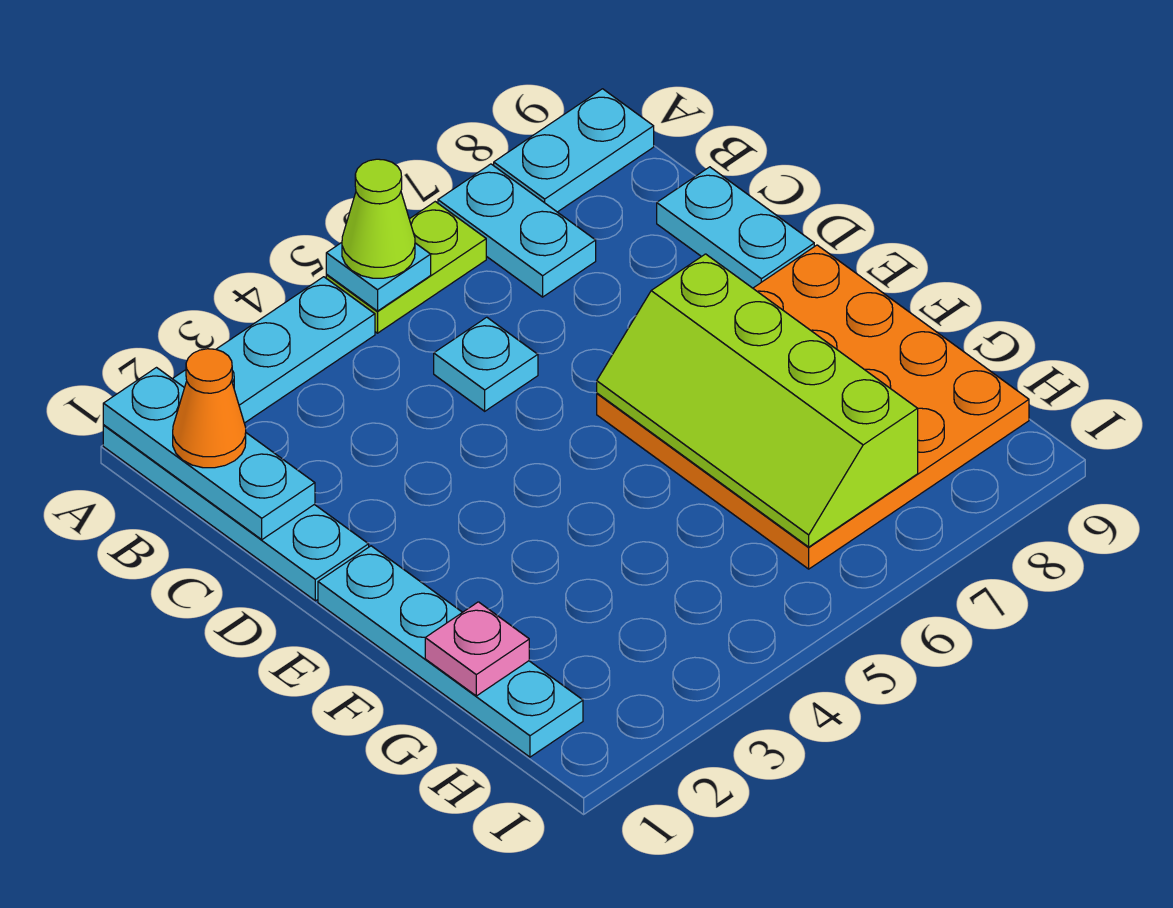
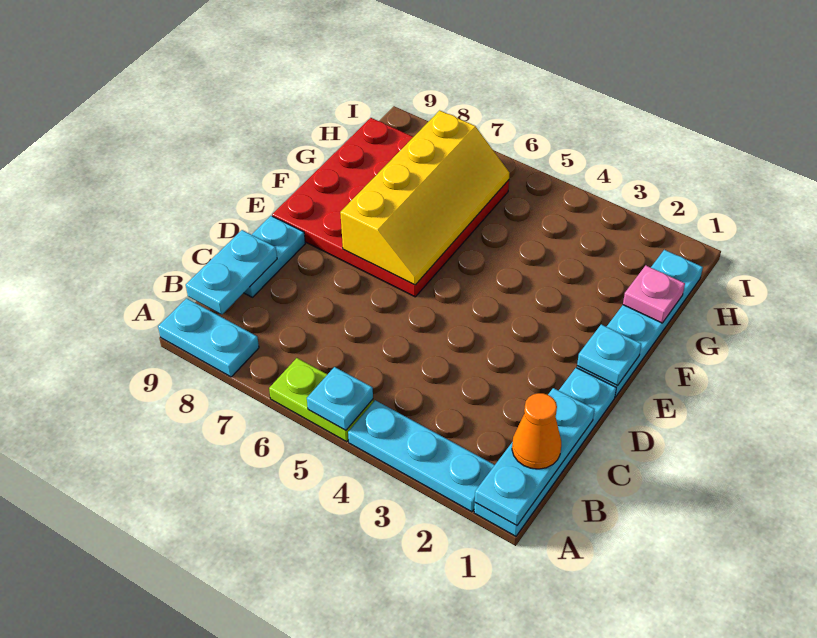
lime cone A5 level 3 -> none
cyan plate A7:B7 level 1 -> cyan plate B9:C9 level 2
cyan plate C5 level 1 -> cyan plate E1 level 2
orange plate E6:H9 level 1 -> red plate E6:H9 level 1
lime slope E6:H7 level 2 top 7 -> yellow slope E6:H7 level 2 top 7

